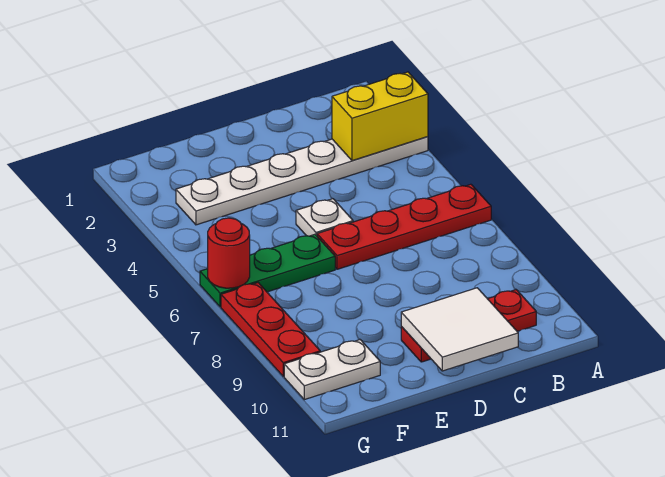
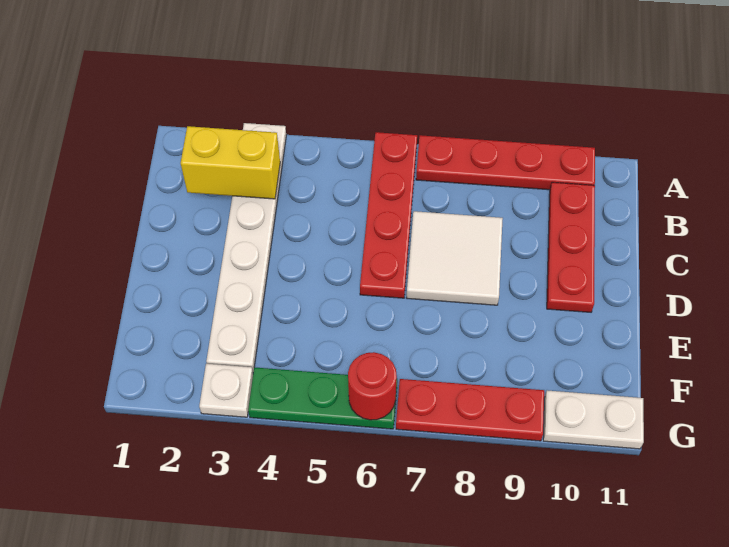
yellow brick A3:B3 level 2 -> yellow brick B2:B3 level 2
none -> red plate A7:A10 level 1
white tile C10:D11 level 2 -> white tile C7:D8 level 1
white plate D5 level 1 -> white plate G3 level 1
green plate E6:G6 level 1 -> green plate G4:G6 level 1
white plate F10:G10 level 1 -> white plate G10:G11 level 1

